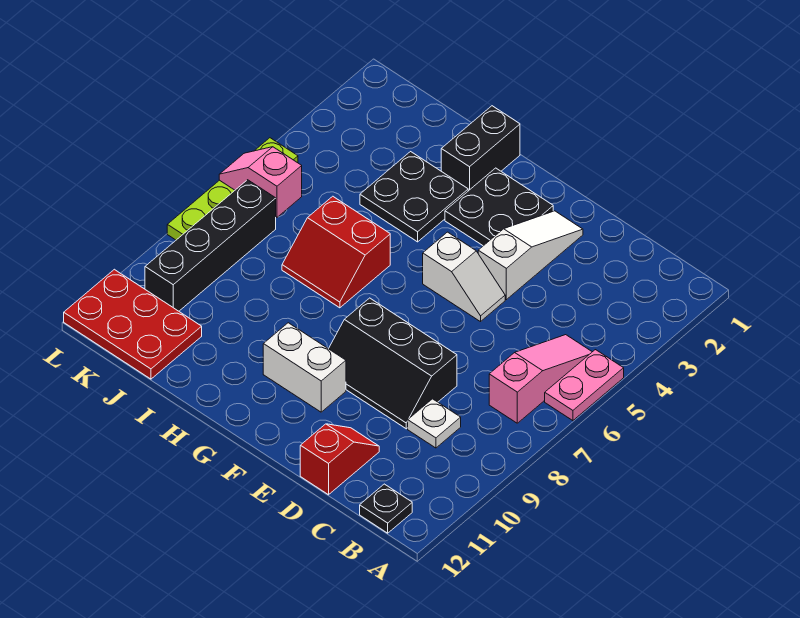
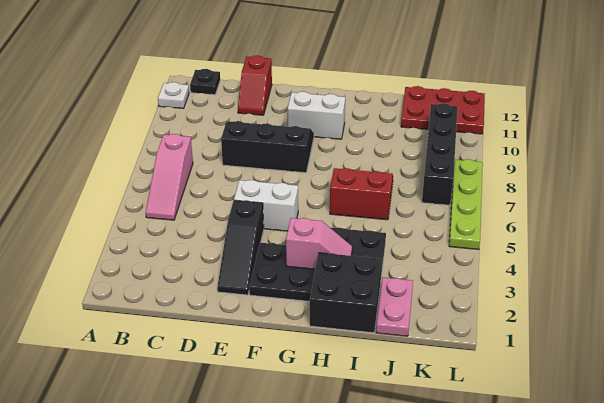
pink plate A5:A6 level 1 -> pink plate J1:J2 level 1
white plate C9 level 1 -> white plate A11 level 1
white slope E2:E4 level 1 top 4 -> black slope E2:E4 level 1 top 4
white slope E5:F5 level 1 top F -> white brick E5:F5 level 1
black brick H1:H2 level 1 -> black brick H1:I2 level 1
pink slope K6:L6 level 2 top K -> pink slope G3:H3 level 2 top G

